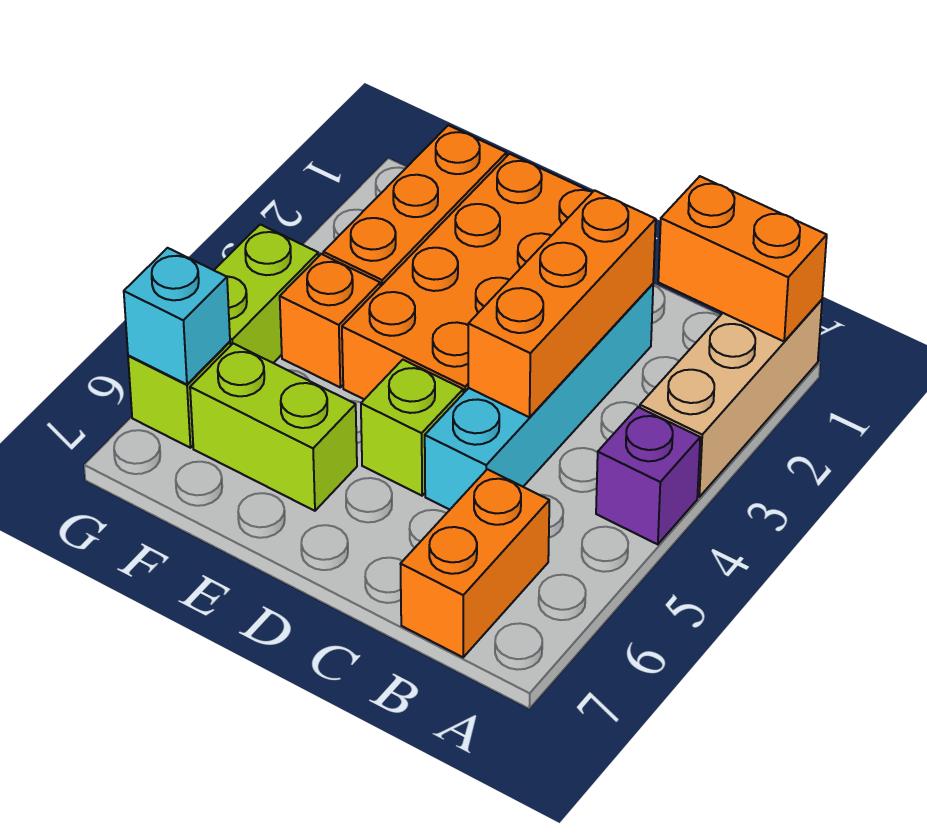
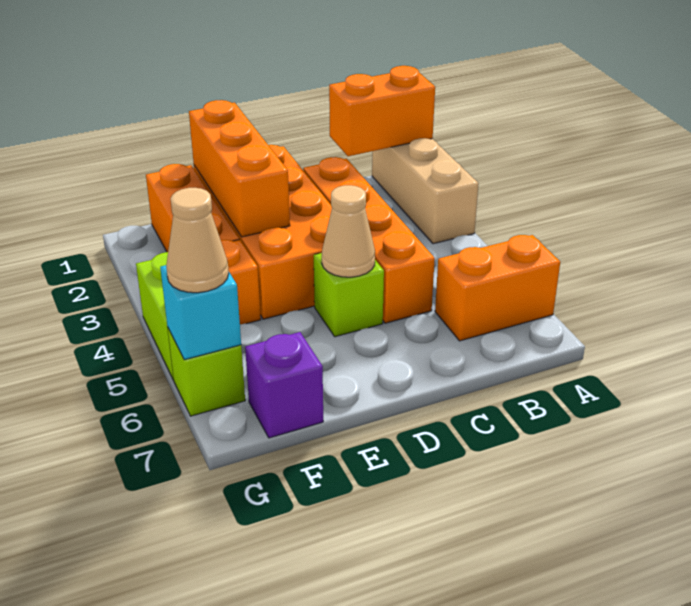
purple brick A4 level 1 -> purple brick F7 level 1
orange brick B6:B7 level 1 -> orange brick A6:B6 level 1
cyan brick C2:C5 level 1 -> orange brick C2:C5 level 1
orange brick C2:C4 level 2 -> orange brick E1:E3 level 2
none -> tan cone D5 level 2
lime brick E6:F6 level 1 -> none
none -> tan cone G6 level 3

